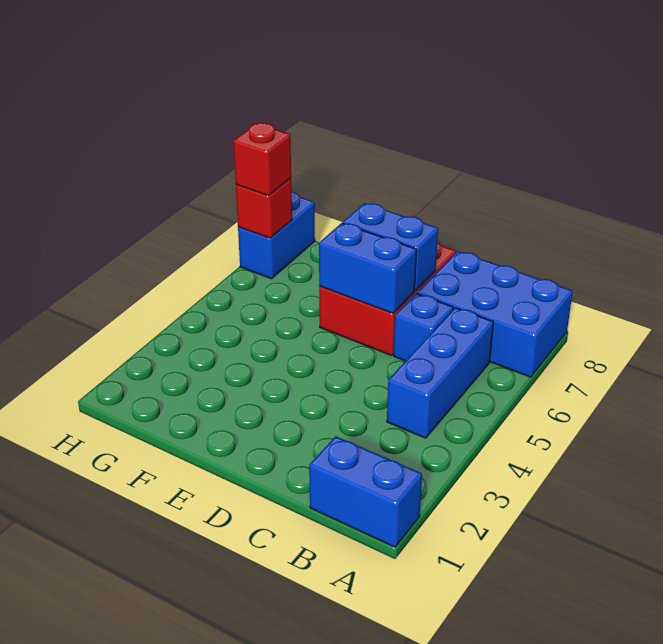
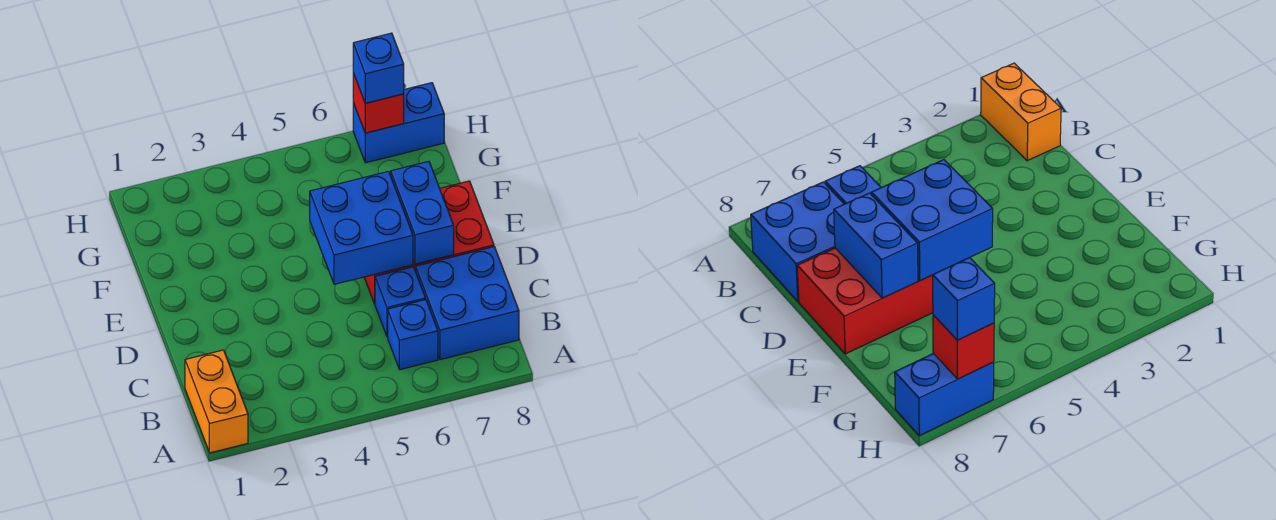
blue brick A1:B1 level 1 -> orange brick A1:B1 level 1
blue brick A7:C8 level 1 -> blue brick B7:C8 level 1
blue brick B4:B6 level 1 -> blue brick B6 level 1
blue brick D6:E6 level 2 -> blue brick D5:E6 level 2
red brick H7 level 3 -> blue brick H7 level 3

